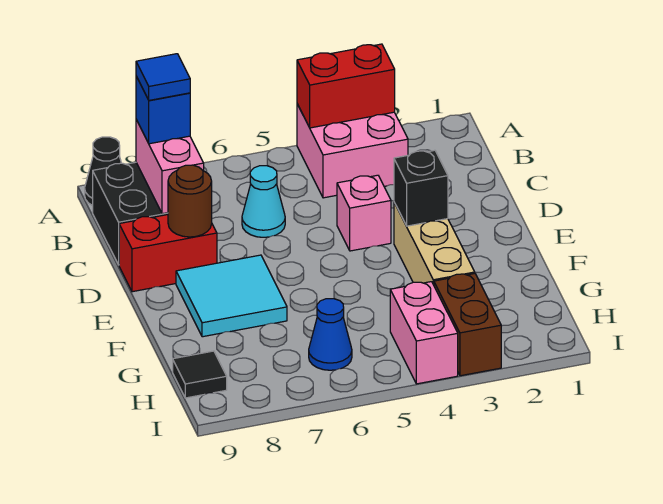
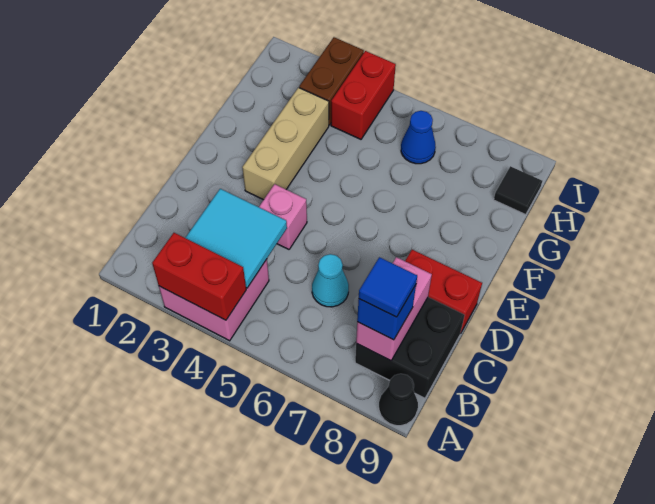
brown round brick D8 level 2 -> none
black brick E3 level 2 -> none
cyan tile E7:F8 level 1 -> cyan tile B3:C4 level 2
pink brick H4:I4 level 1 -> red brick H4:I4 level 1

